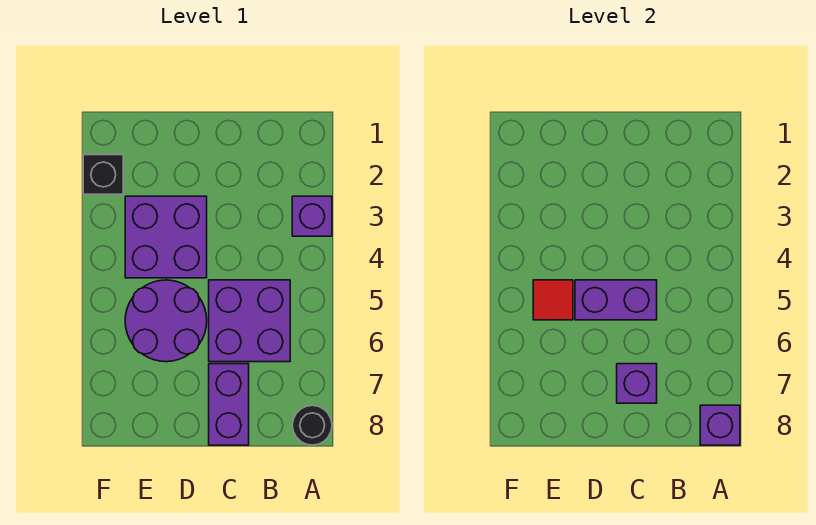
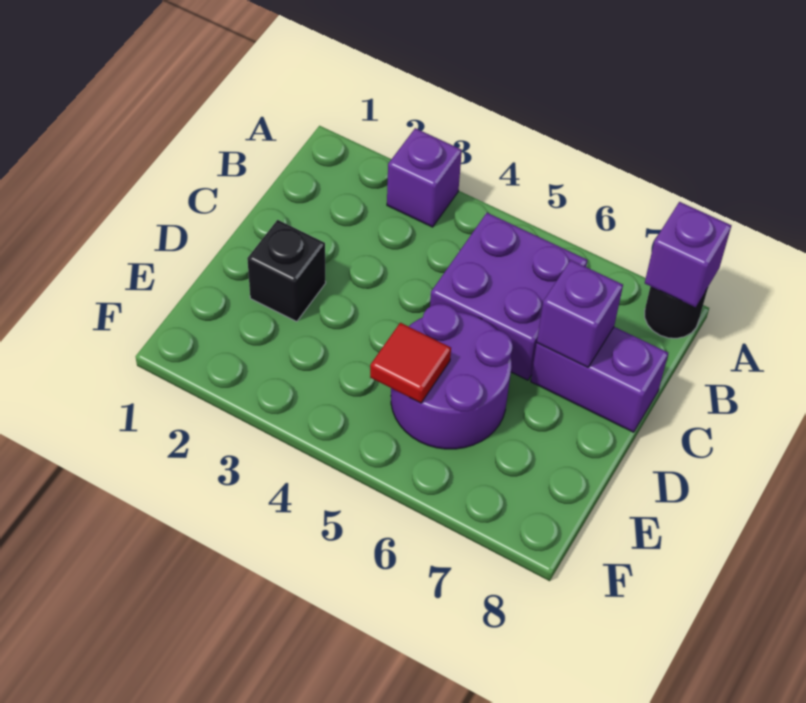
purple brick C5:D5 level 2 -> none
purple brick D3:E4 level 1 -> none
black brick F2 level 1 -> black brick D2 level 1

